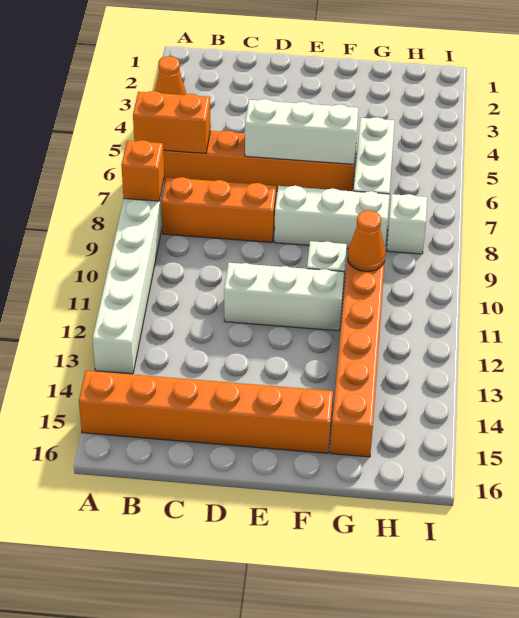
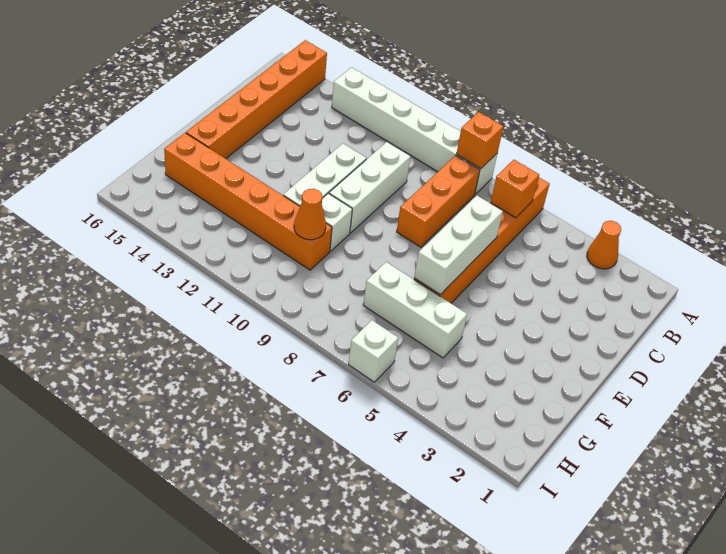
orange brick A6:B6 level 2 -> orange brick B6 level 2
white brick E8:G8 level 1 -> white brick C10:E10 level 1
white brick H8 level 1 -> white brick I6 level 1

